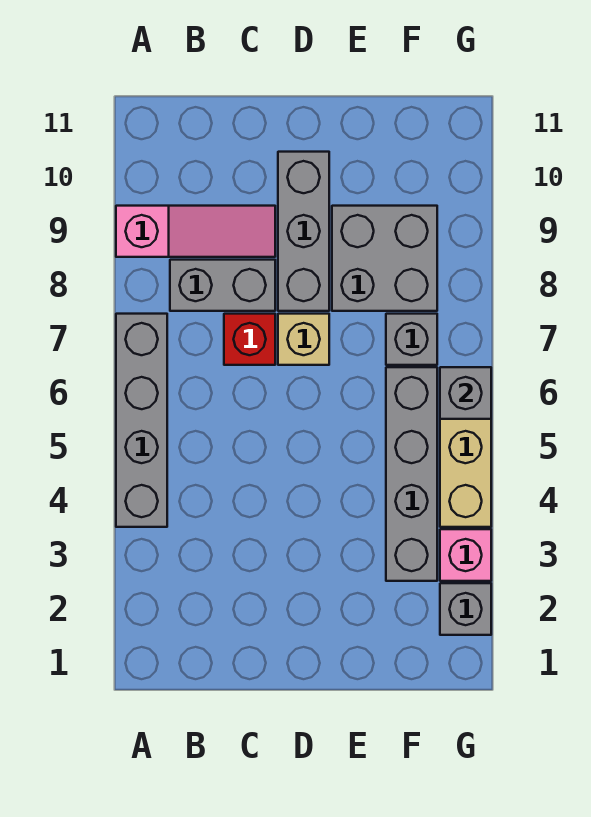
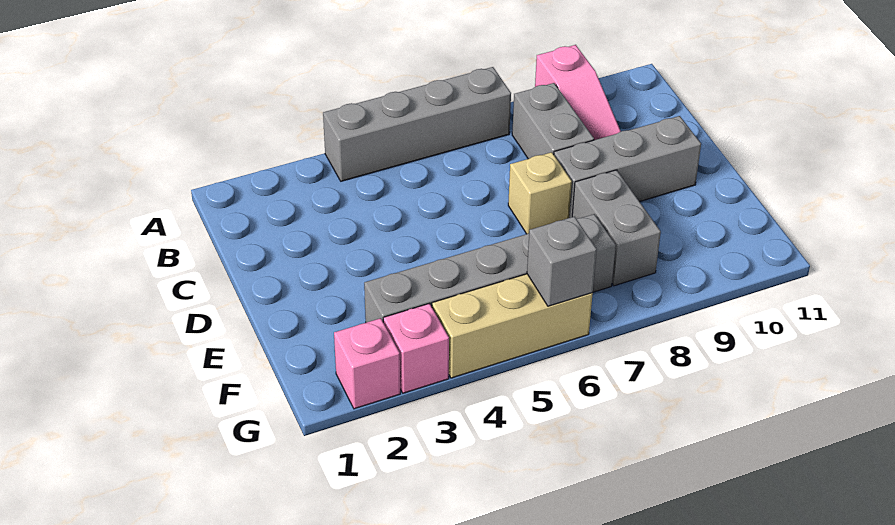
red brick C7 level 1 -> none
grey brick E8:F9 level 1 -> grey brick E8:F8 level 1
grey brick G2 level 1 -> pink brick G2 level 1

